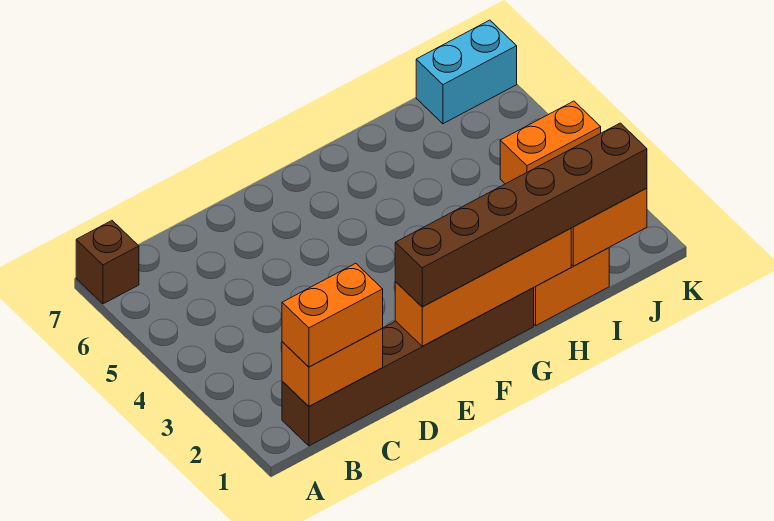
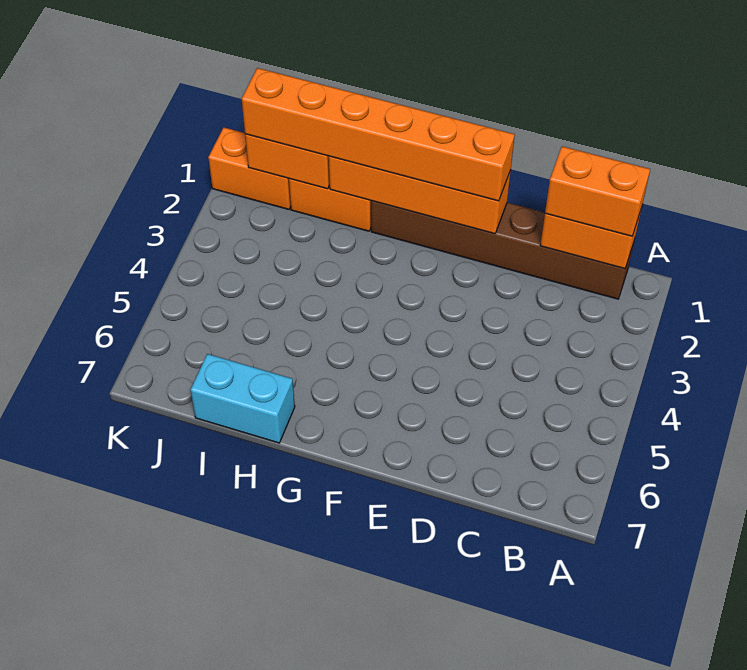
brown brick A7 level 1 -> none
brown brick E1:J1 level 3 -> orange brick E1:J1 level 3
orange brick J4:K4 level 1 -> orange brick J1:K1 level 1
cyan brick J7:K7 level 1 -> cyan brick H7:I7 level 1

